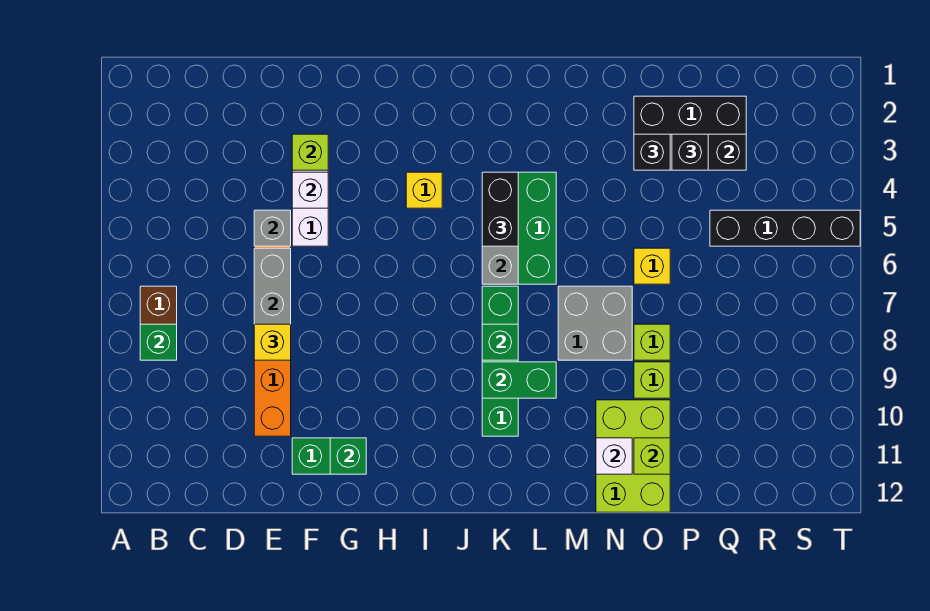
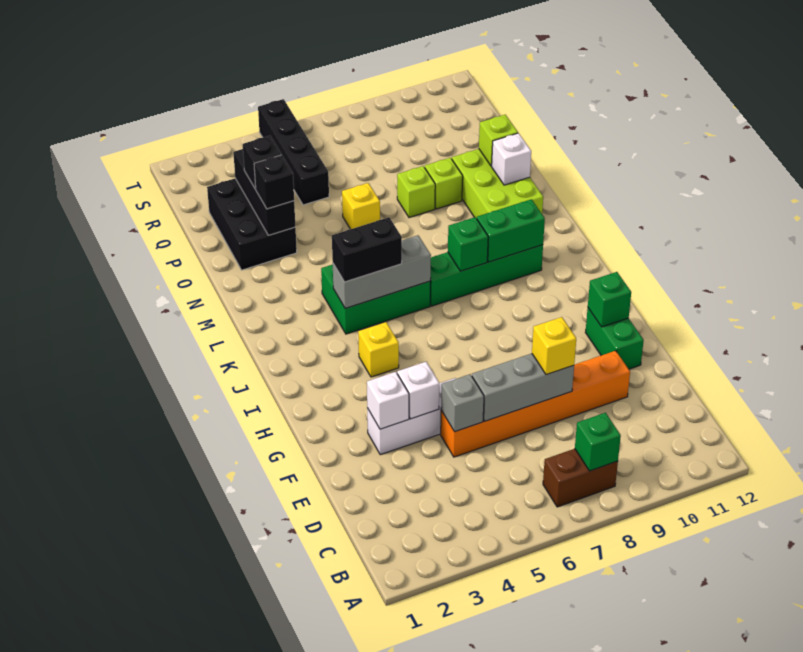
lime brick F3 level 2 -> white brick F3 level 2
green brick K9:L9 level 2 -> green brick K9:K10 level 2
grey brick M7:N8 level 1 -> none
lime brick N10:O12 level 1 -> lime brick M10:O11 level 1

